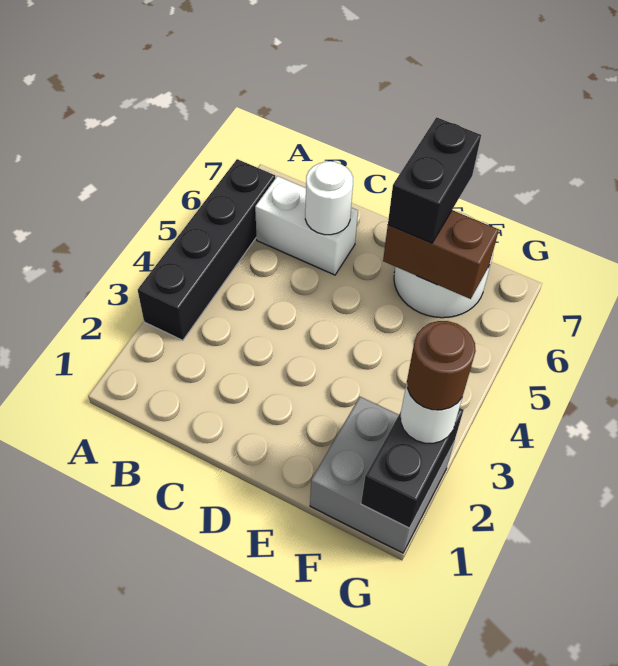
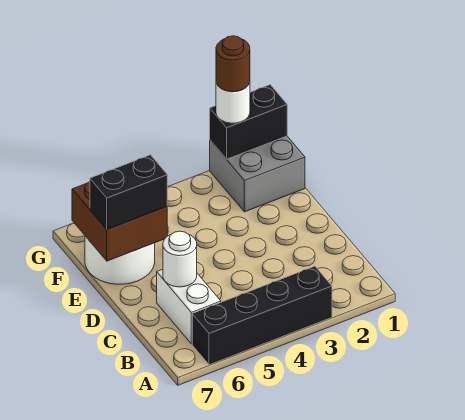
brown brick E6:F6 level 2 -> brown brick E6:F7 level 2

